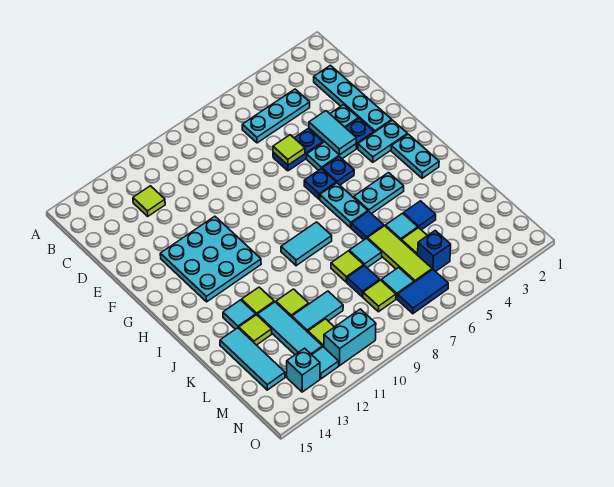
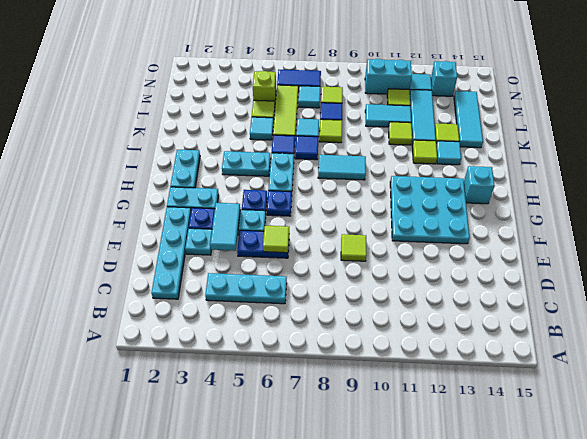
lime tile C12 level 1 -> lime tile E9 level 1
none -> cyan brick H14 level 1
blue tile K4 level 1 -> blue tile J7 level 1
blue brick M5 level 1 -> lime brick M5 level 1

